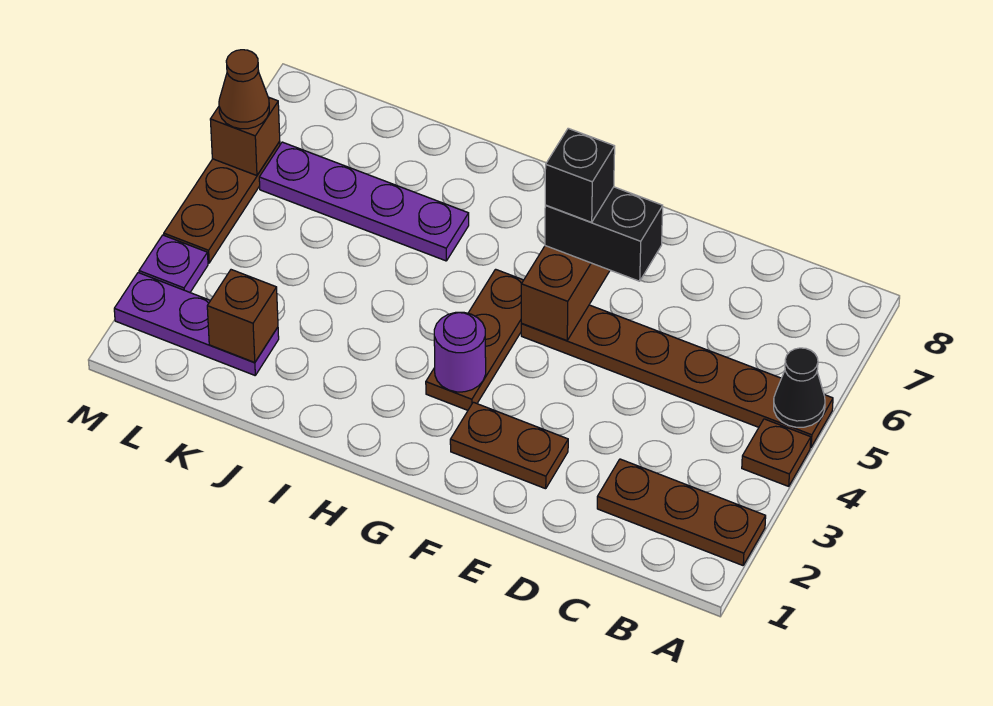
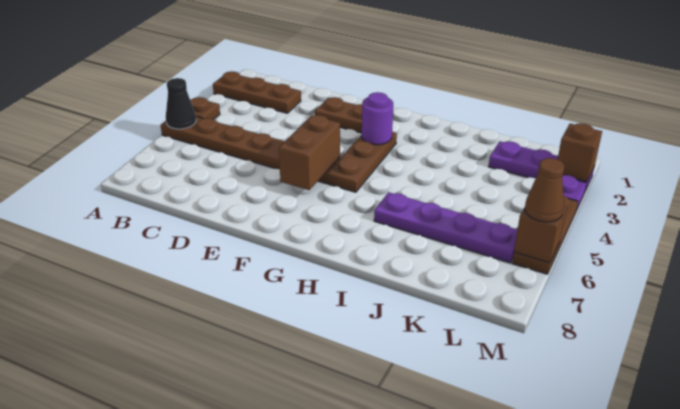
black brick E6:F6 level 3 -> none
black brick F6 level 4 -> none
brown brick K2 level 2 -> brown brick M2 level 2

